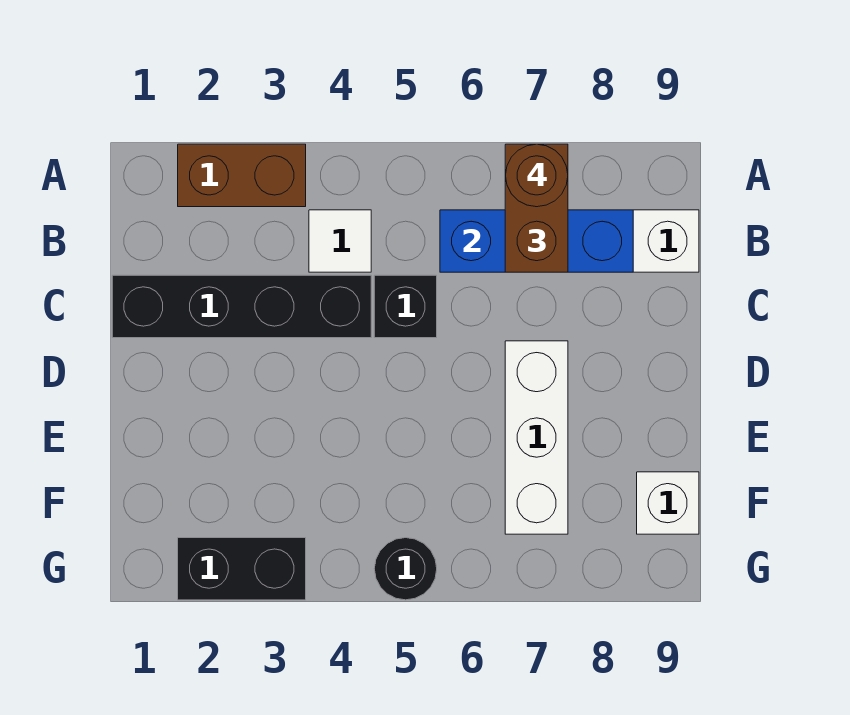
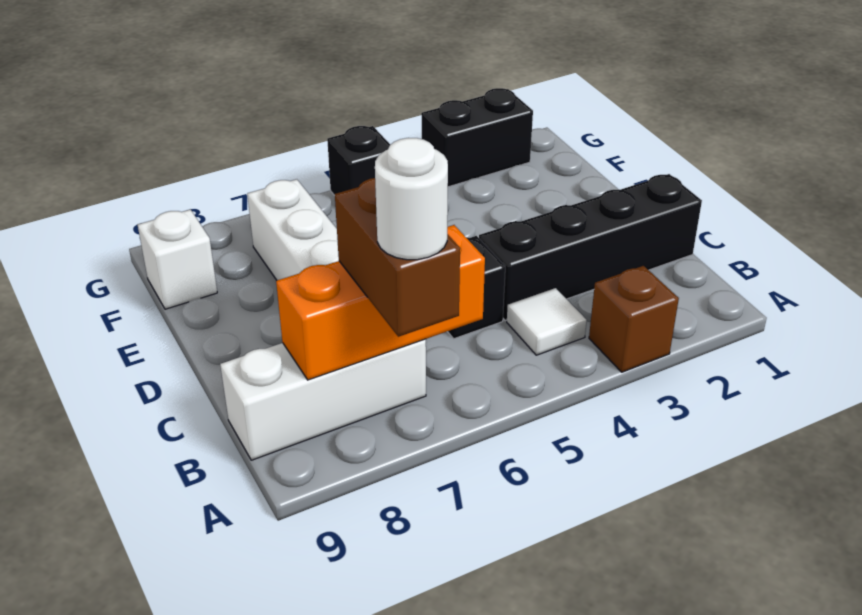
brown brick A2:A3 level 1 -> brown brick A3 level 1
brown round brick A7 level 4 -> white round brick A7 level 4
blue brick B6:B8 level 2 -> orange brick B6:B8 level 2
black round brick G5 level 1 -> black brick G5 level 1

